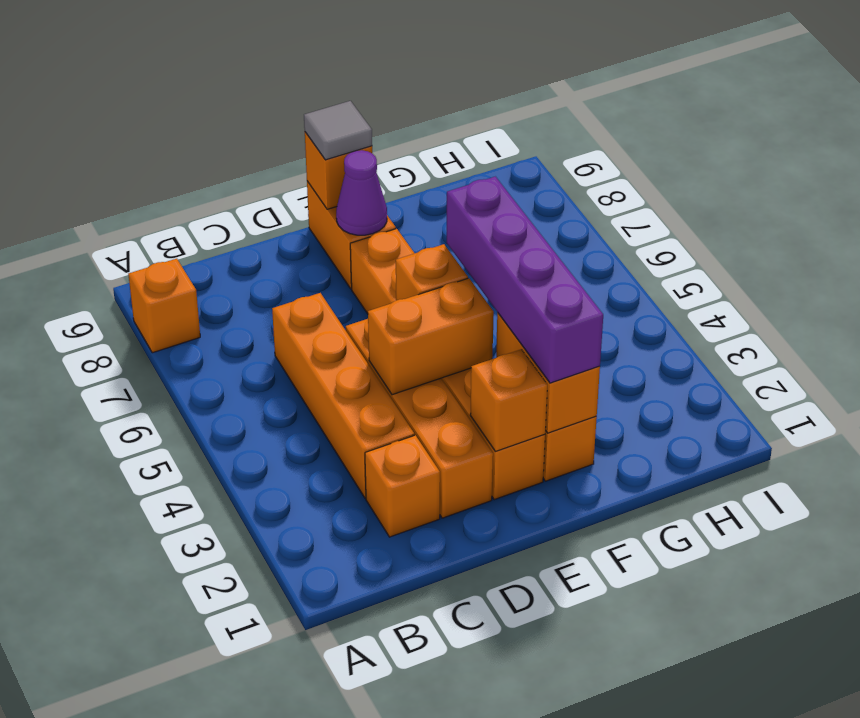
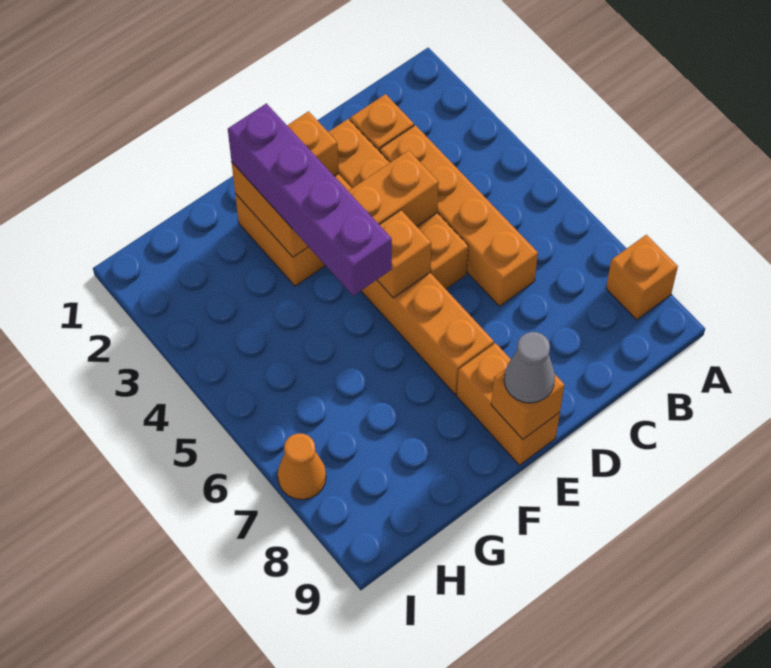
purple cone E8 level 2 -> none
grey tile E9 level 3 -> grey cone E9 level 3
none -> orange cone I7 level 1

